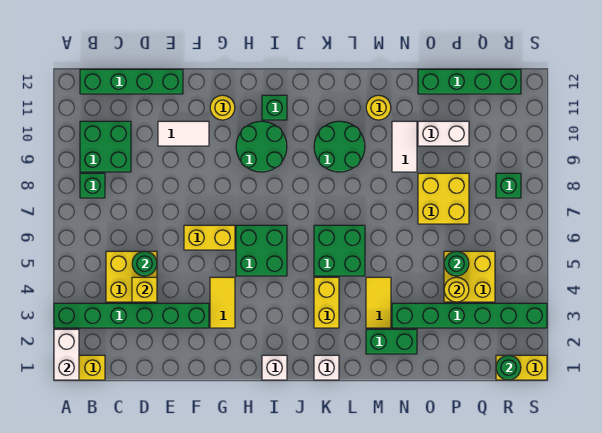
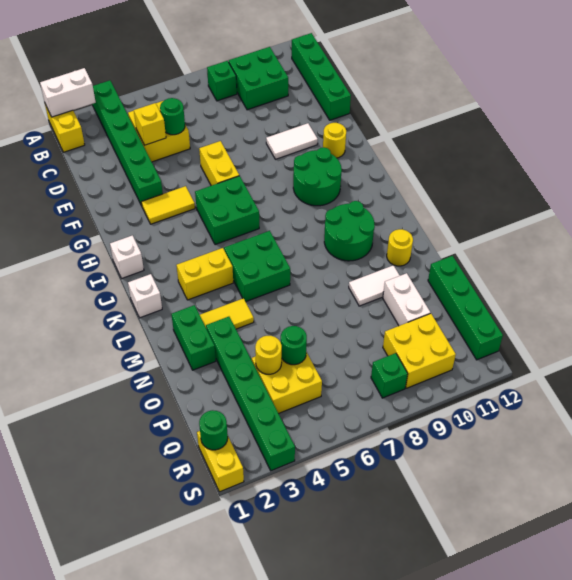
white tile E10:F10 level 1 -> white tile F9:F10 level 1
green brick I11 level 1 -> none
yellow brick O7:P8 level 1 -> yellow brick Q9:R10 level 1

